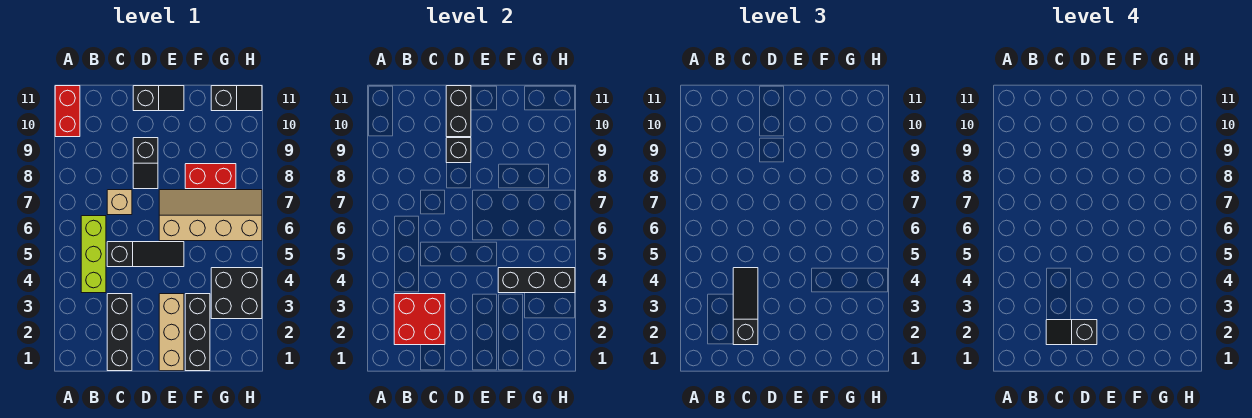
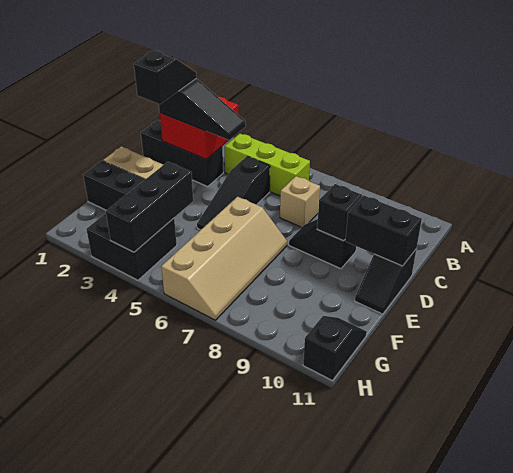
red brick A10:A11 level 1 -> none
red brick F8:G8 level 1 -> none
black slope G11:H11 level 1 top G -> black slope G11:H11 level 1 top H

